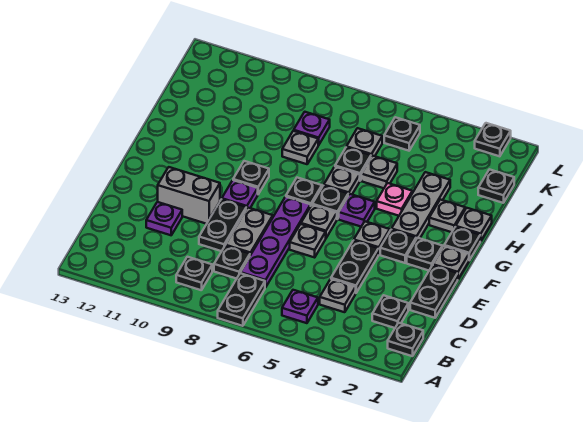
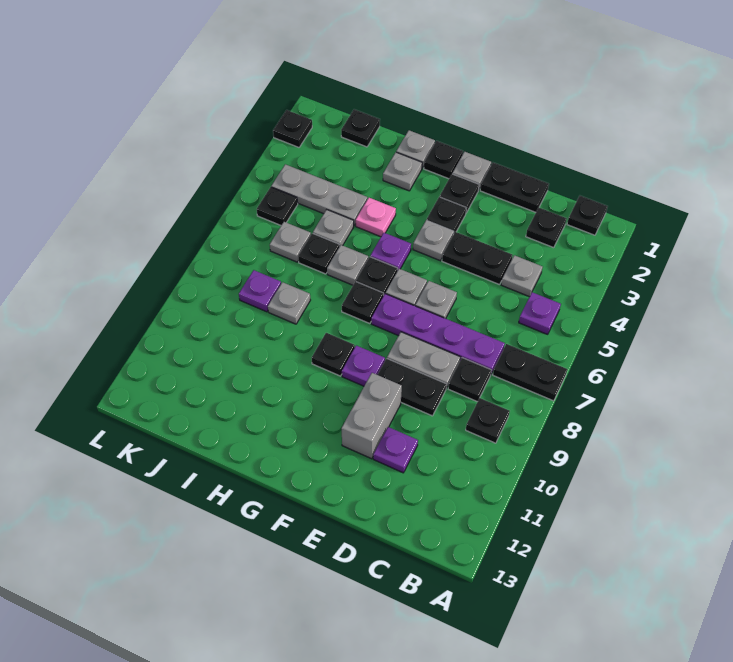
grey plate G3:I3 level 1 -> grey plate I4:K4 level 1

